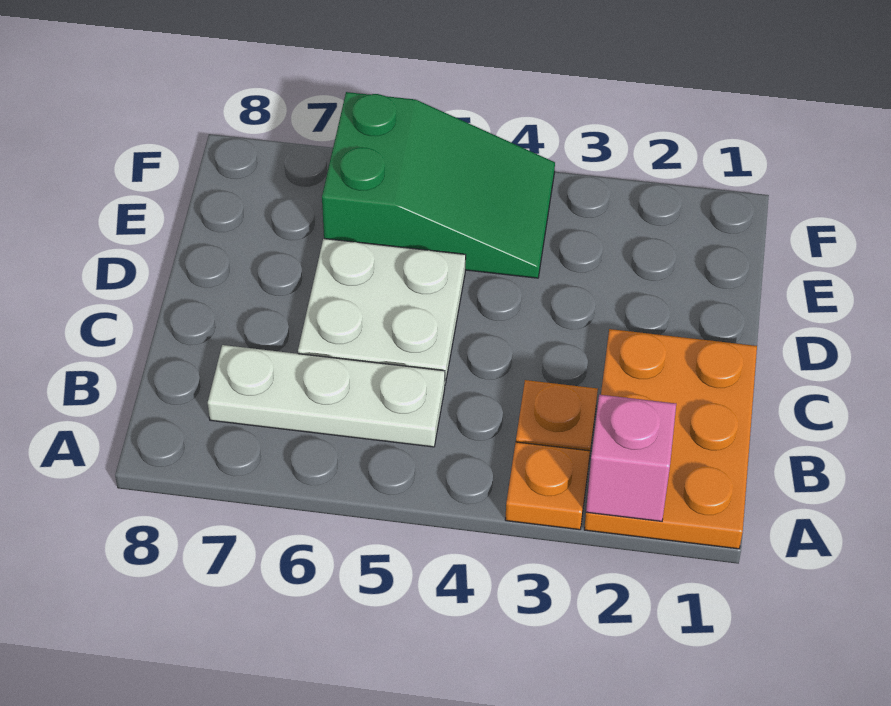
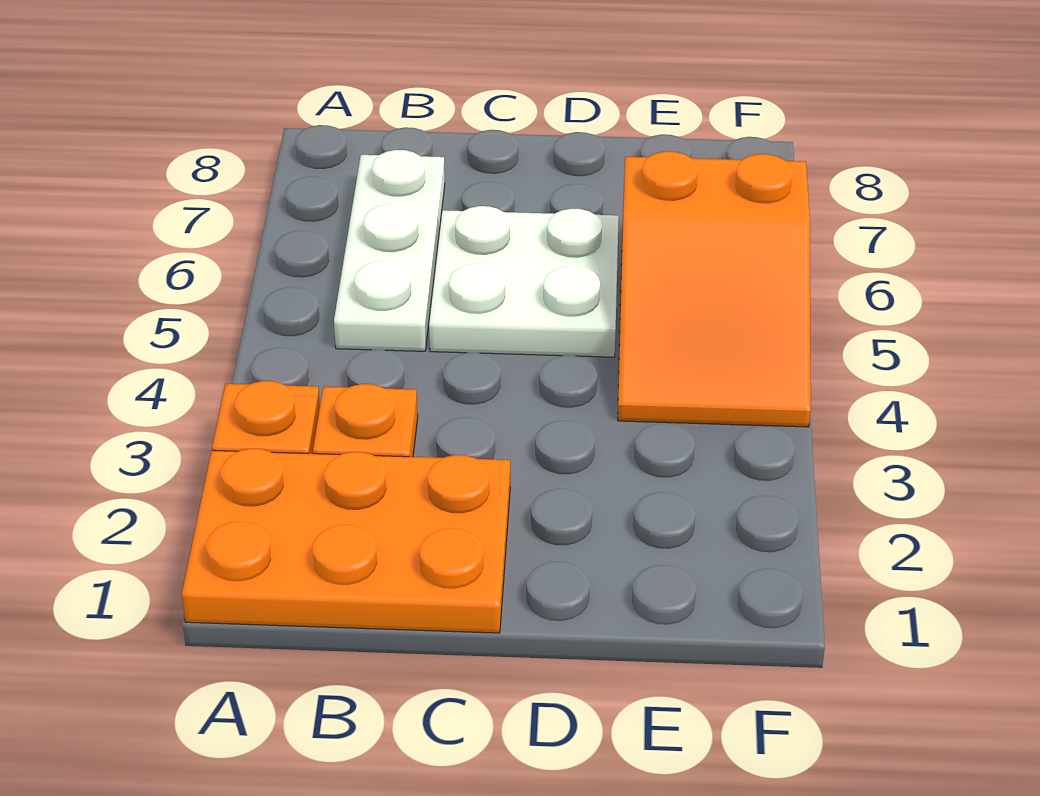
pink brick A2 level 2 -> none
green slope E4:F6 level 1 top 6 -> orange slope E4:F6 level 1 top 6

